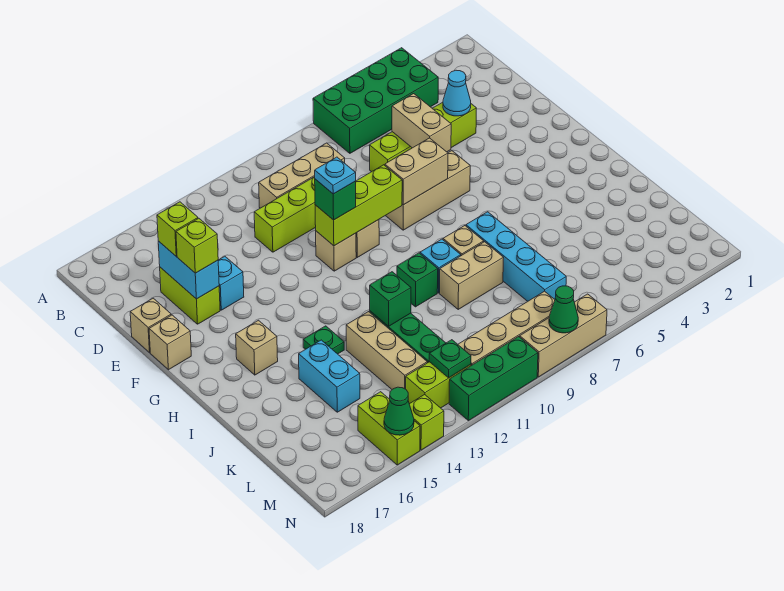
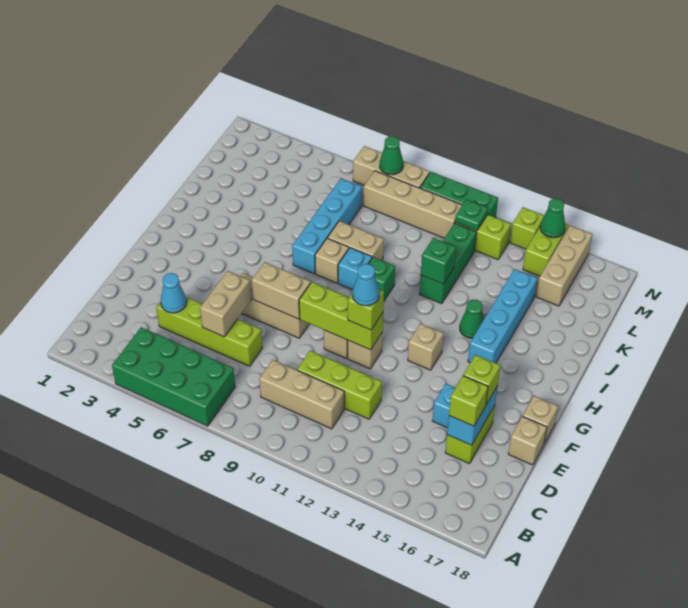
green brick F11 level 3 -> lime brick F11 level 3
cyan plate F11 level 4 -> cyan cone F11 level 4
tan brick H16 level 1 -> tan brick G13 level 1
green plate I14 level 1 -> green cone I14 level 1
tan brick J13:L13 level 1 -> tan brick L16:N16 level 1
cyan brick J15:K15 level 1 -> cyan brick H15:K15 level 1

